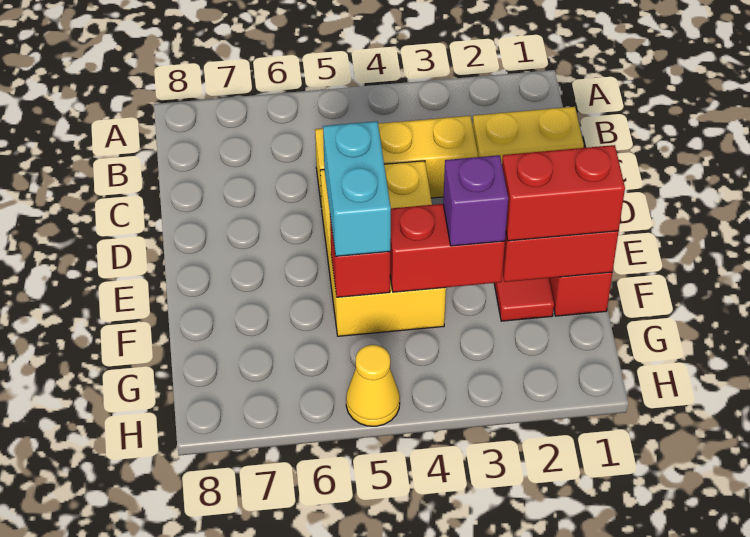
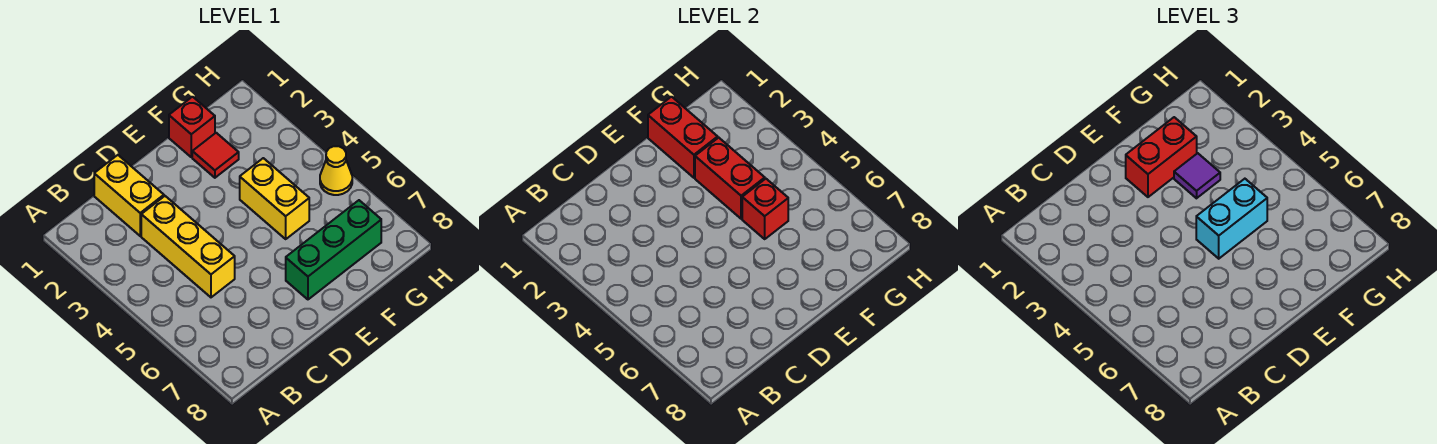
yellow brick D4:F5 level 1 -> yellow brick F4:F5 level 1
none -> green brick E7:G7 level 1
red brick F1:F2 level 3 -> red brick E2:F2 level 3
purple brick F3 level 3 -> purple tile F3 level 3

